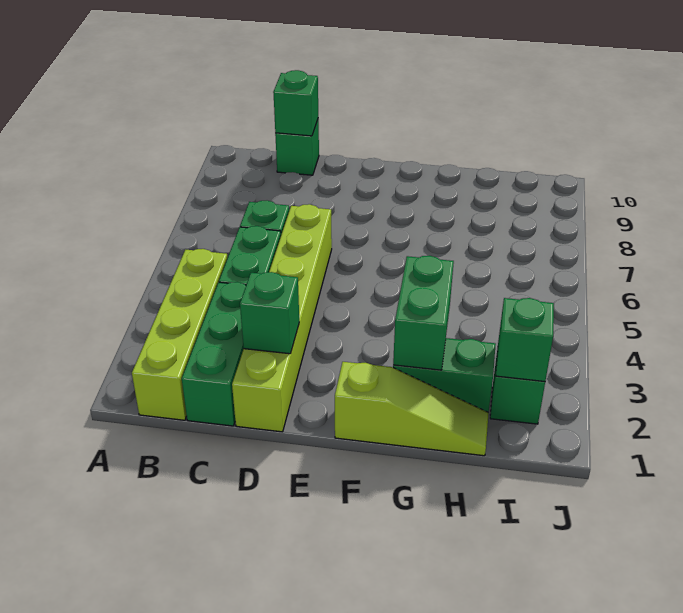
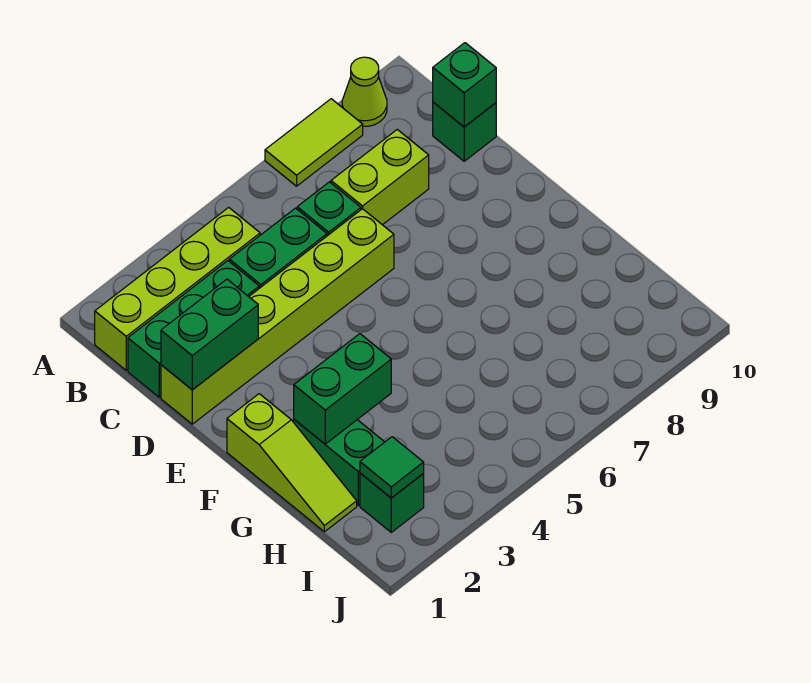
none -> lime tile A7:A8 level 1
none -> lime cone A9 level 1
none -> lime brick C7:C8 level 1
green brick D2 level 2 -> green brick D1:D2 level 2
green brick I2 level 2 -> green tile I2 level 2

